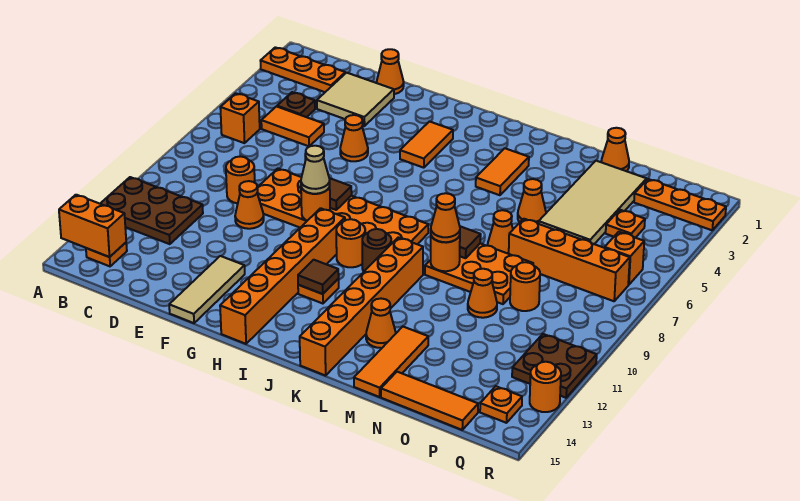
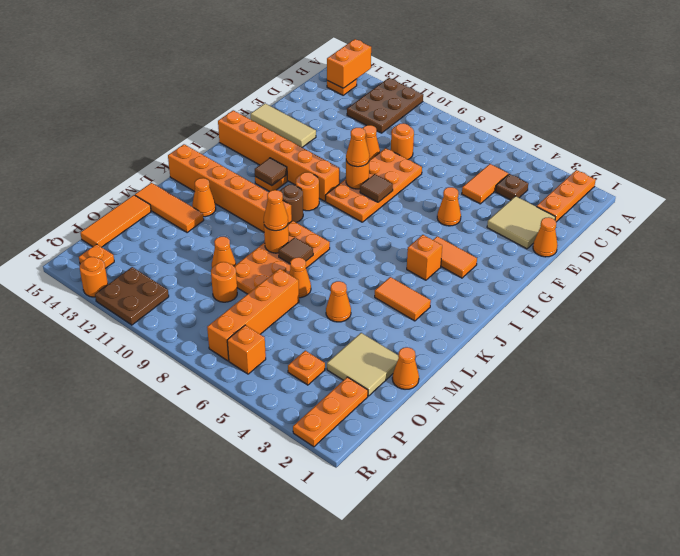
orange brick B6 level 1 -> orange brick I4 level 1
orange plate E8:J9 level 1 -> orange plate E8:H9 level 1
tan cone G9 level 3 -> orange cone G9 level 3
orange plate L8:N9 level 1 -> orange plate K8:N9 level 1
tan tile N2:O5 level 1 -> tan tile N2:O3 level 1

